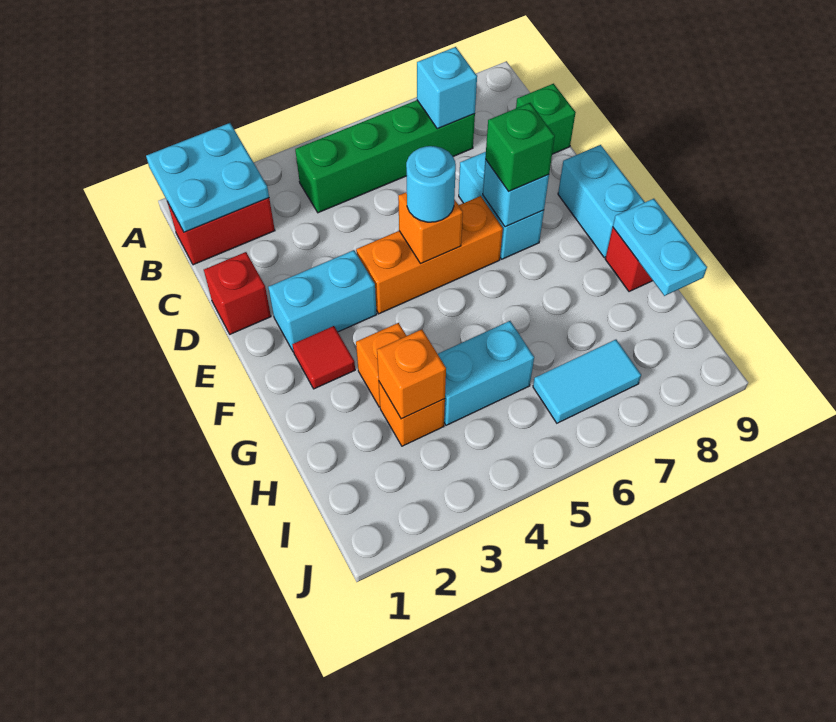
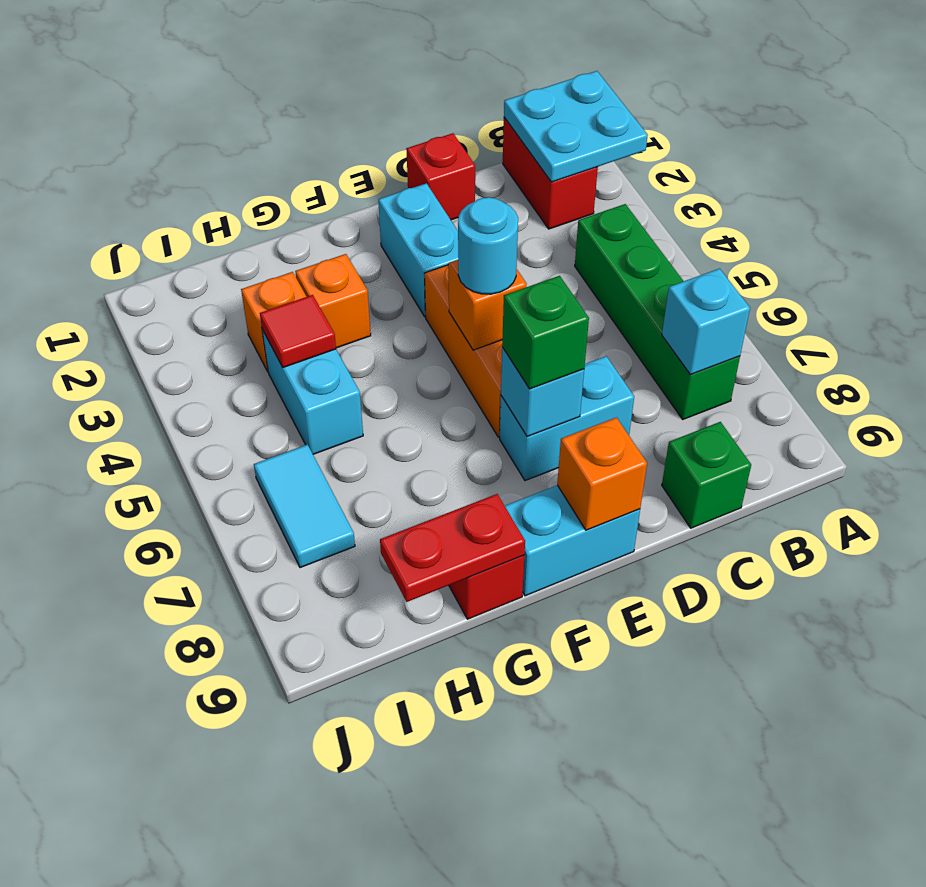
red tile F2 level 1 -> red tile H4 level 2
cyan plate G9:H9 level 2 -> red plate G9:H9 level 2
orange brick H3 level 2 -> orange brick E9 level 2

